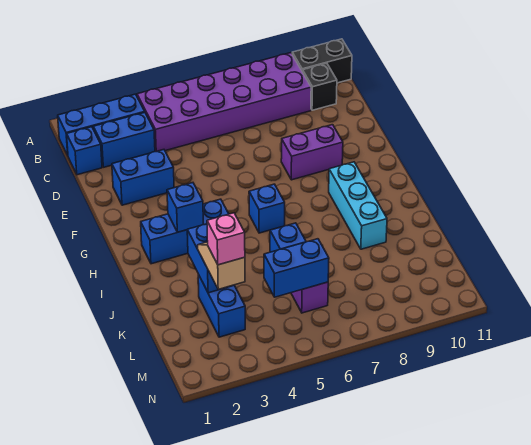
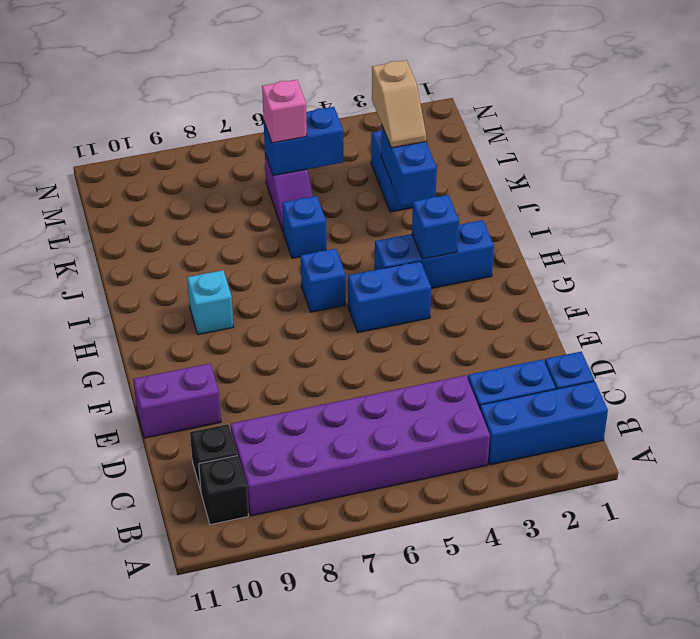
black brick B10:B11 level 1 -> black brick B10 level 1
blue brick E2:E3 level 1 -> blue brick G4:G5 level 1
purple brick F8:F9 level 1 -> purple brick E10:E11 level 1
cyan brick H9:J9 level 1 -> cyan brick H9 level 1
pink brick L3 level 4 -> pink brick L6 level 3

